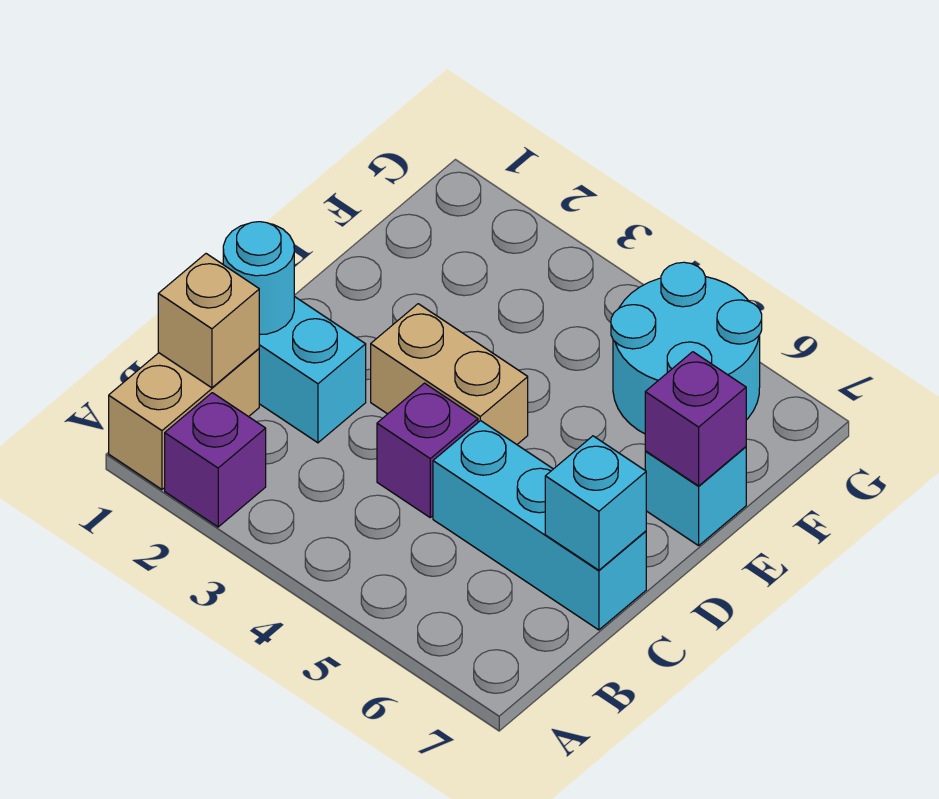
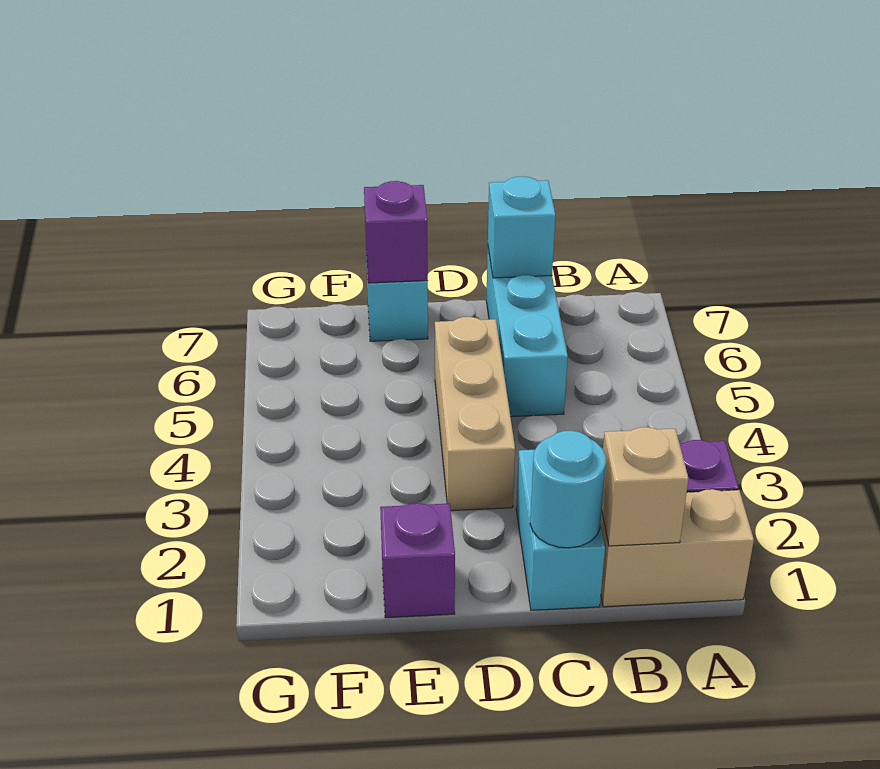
purple brick C4 level 1 -> purple brick E1 level 1
tan brick D3:D4 level 1 -> tan brick D3:D5 level 1
cyan round brick F5:G6 level 1 -> none

